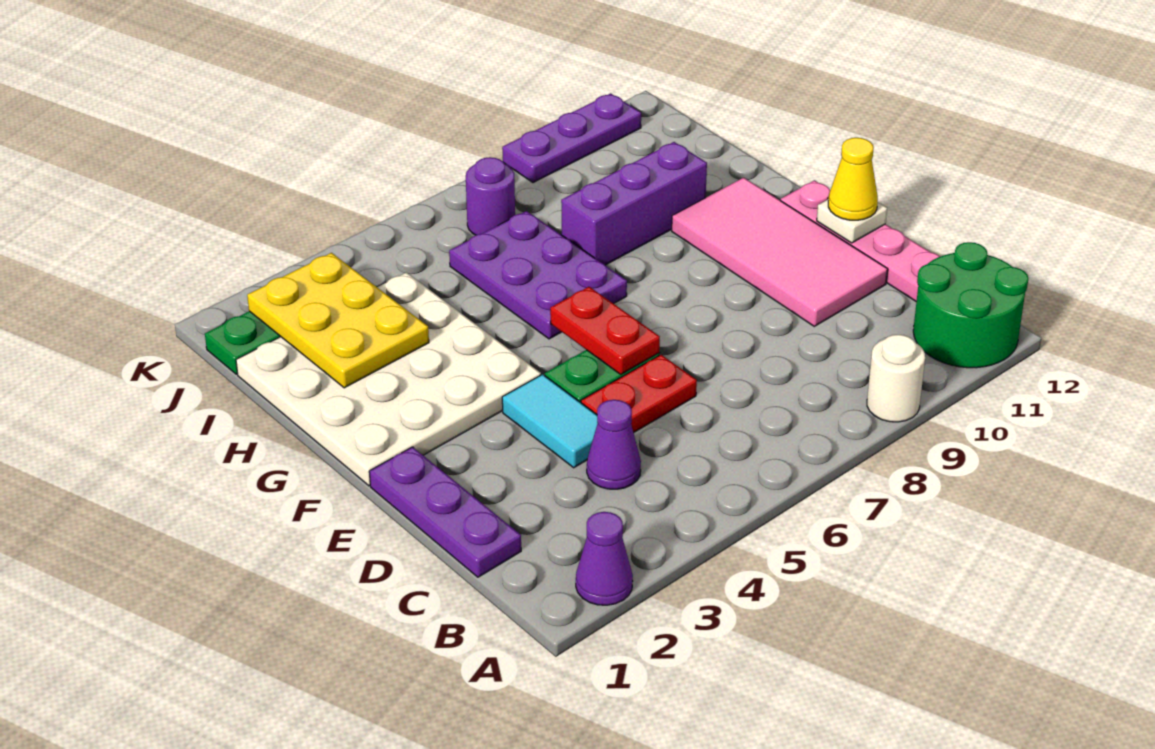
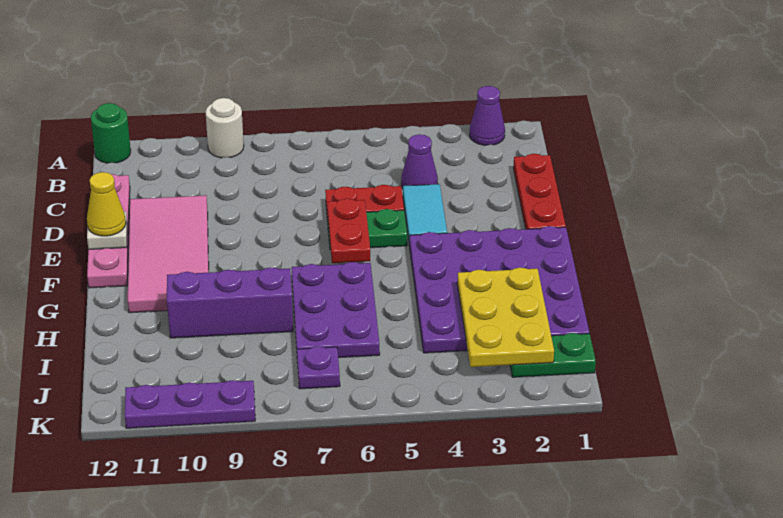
green round brick A11:B12 level 1 -> green round brick A12 level 1
purple plate C1:E1 level 1 -> red plate C1:E1 level 1
white plate F1:I4 level 1 -> purple plate F1:I4 level 1
purple round brick J7 level 1 -> purple plate J7 level 1

